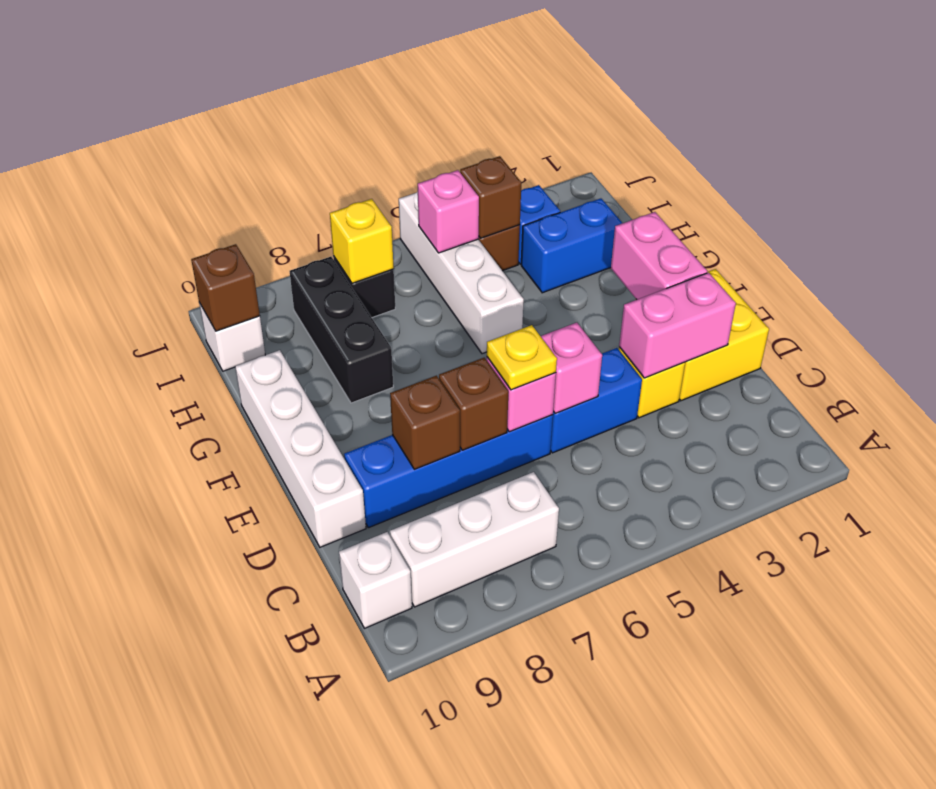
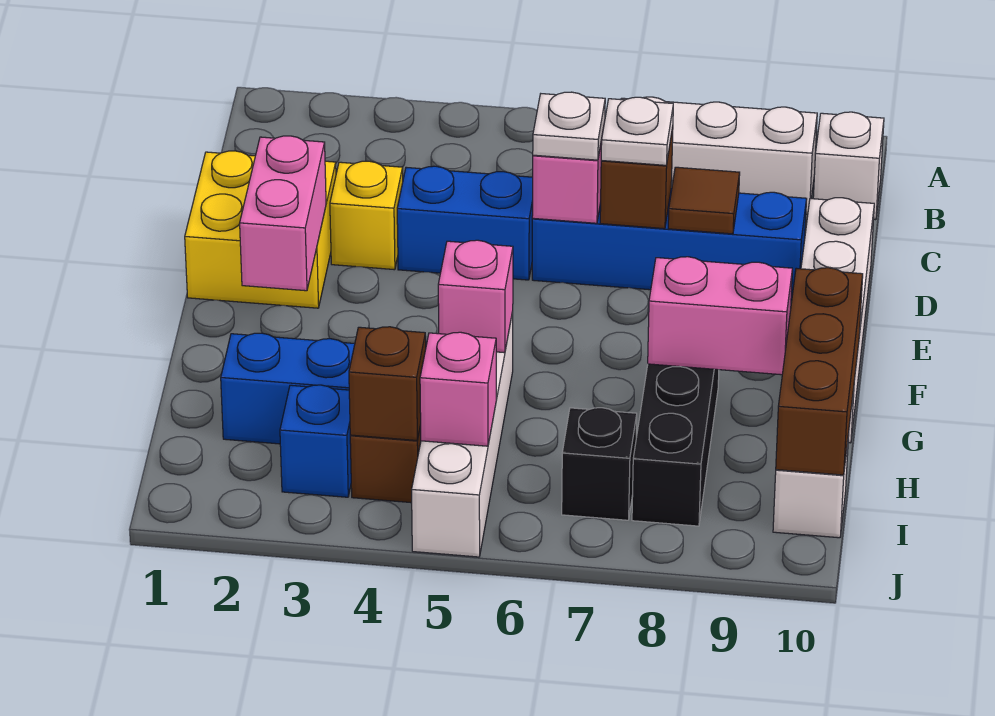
pink brick D2:D3 level 2 -> pink brick G8:G9 level 2
pink brick D5 level 2 -> pink brick G5 level 2
yellow plate D6 level 3 -> white plate D6 level 3
none -> white plate D7 level 3
brown brick D8 level 2 -> brown tile D8 level 2
yellow brick I7 level 2 -> none
brown brick I10 level 2 -> brown brick G10:I10 level 2

